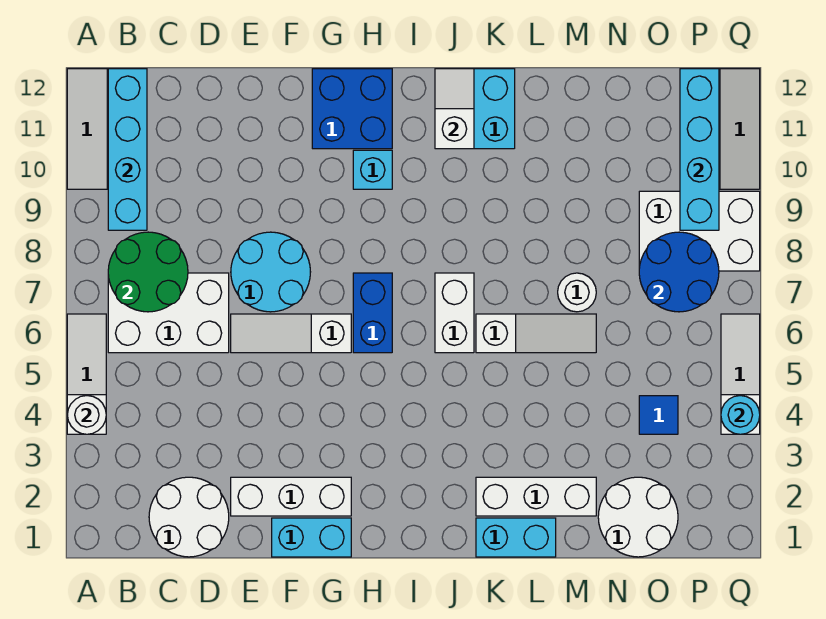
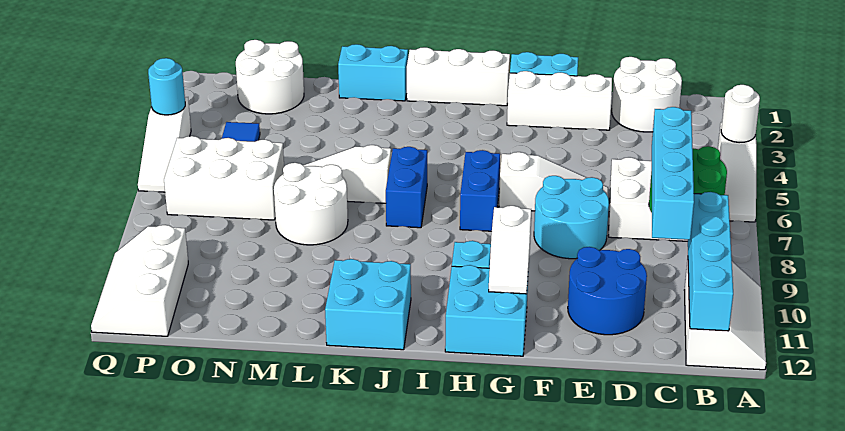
blue brick G11:H12 level 1 -> cyan brick G11:H12 level 1
white brick J6:J7 level 1 -> blue brick J6:J7 level 1
white slope J11:J12 level 2 top 11 -> white slope G10:G11 level 2 top 10
white brick K2:M2 level 1 -> white brick H1:J1 level 1
white round brick M7 level 1 -> white round brick L7:M8 level 1
blue round brick O7:P8 level 2 -> blue round brick D10:E11 level 1
white brick O8:Q9 level 1 -> white brick N6:P7 level 1
cyan brick P9:P12 level 2 -> cyan brick C7:C10 level 3

